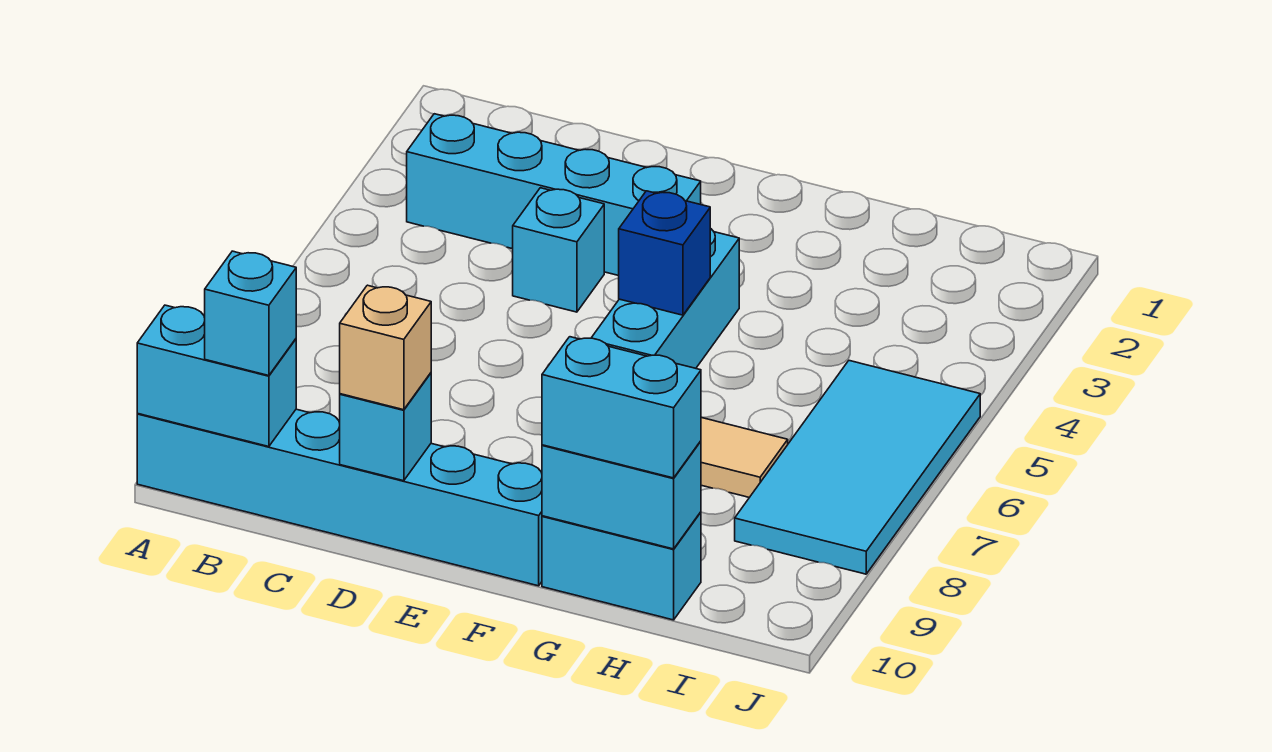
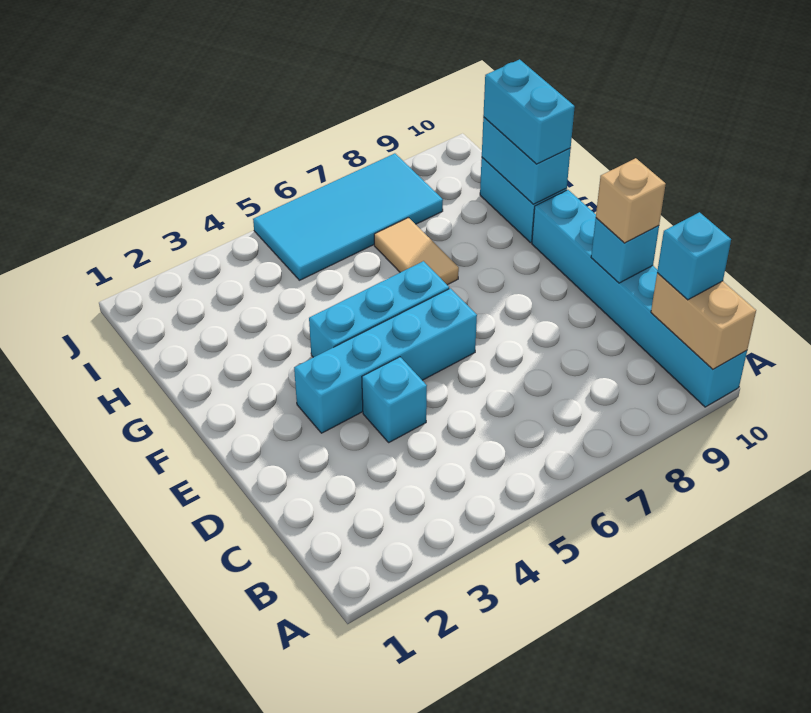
cyan brick A10:B10 level 2 -> tan brick A10:B10 level 2
cyan brick B3:E3 level 1 -> cyan brick E3:E6 level 1
blue brick F5 level 2 -> none

